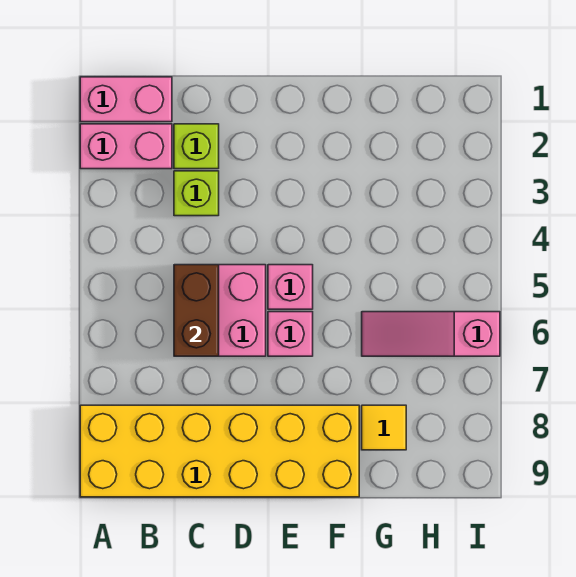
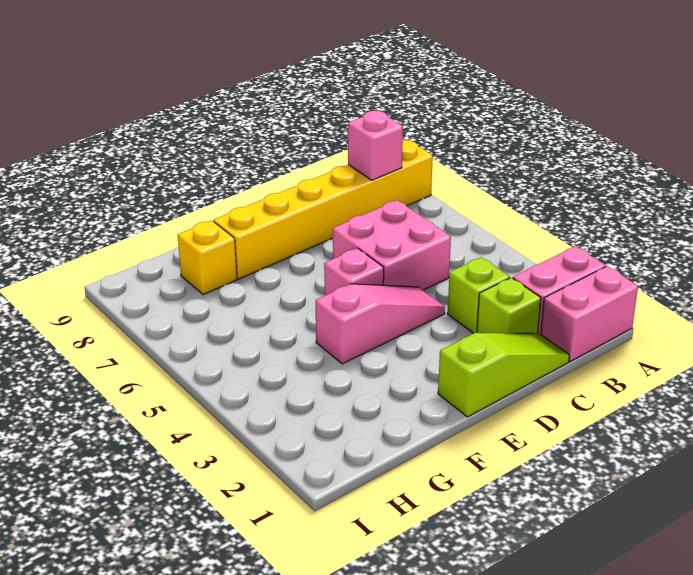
yellow brick A8:F9 level 1 -> yellow brick A8:F8 level 1
none -> lime slope C1:E1 level 1 top E
brown brick C5:C6 level 2 -> none
pink brick E6 level 1 -> pink brick B8 level 2
pink slope G6:I6 level 1 top I -> pink slope D4:F4 level 1 top F
yellow tile G8 level 1 -> yellow brick G8 level 1

